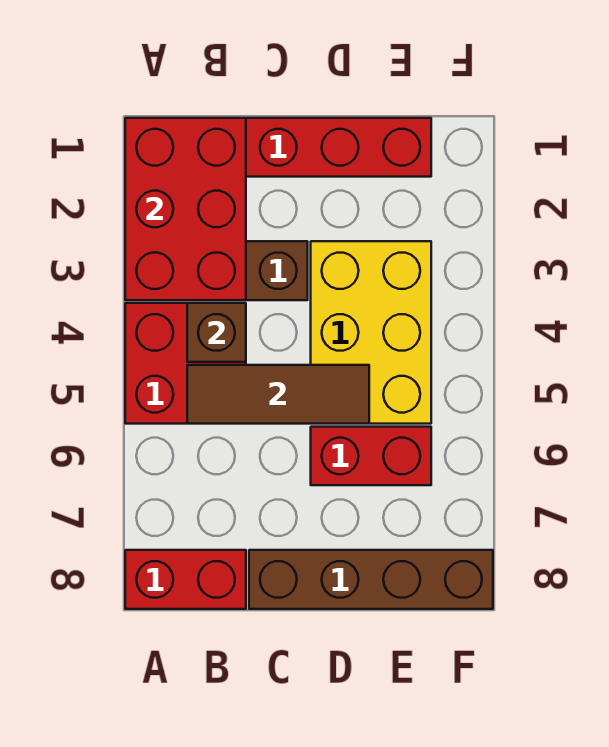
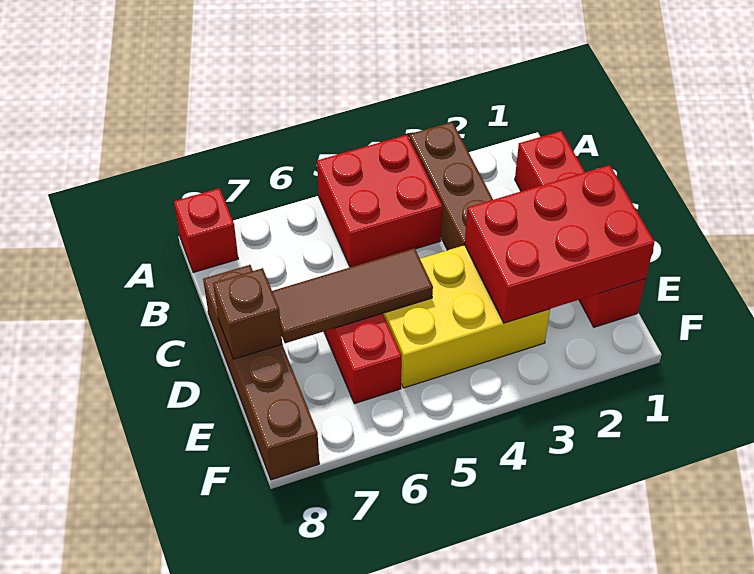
red brick A1:B3 level 2 -> red brick D1:E3 level 2
red brick A8:B8 level 1 -> red brick A8 level 1
brown brick B4 level 2 -> brown brick D8 level 2
brown tile B5:D5 level 2 -> brown tile D5:D7 level 2

